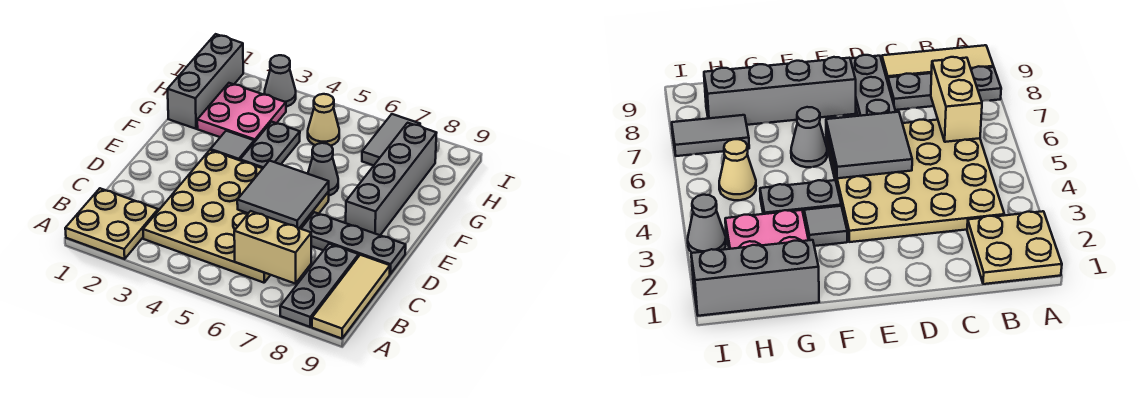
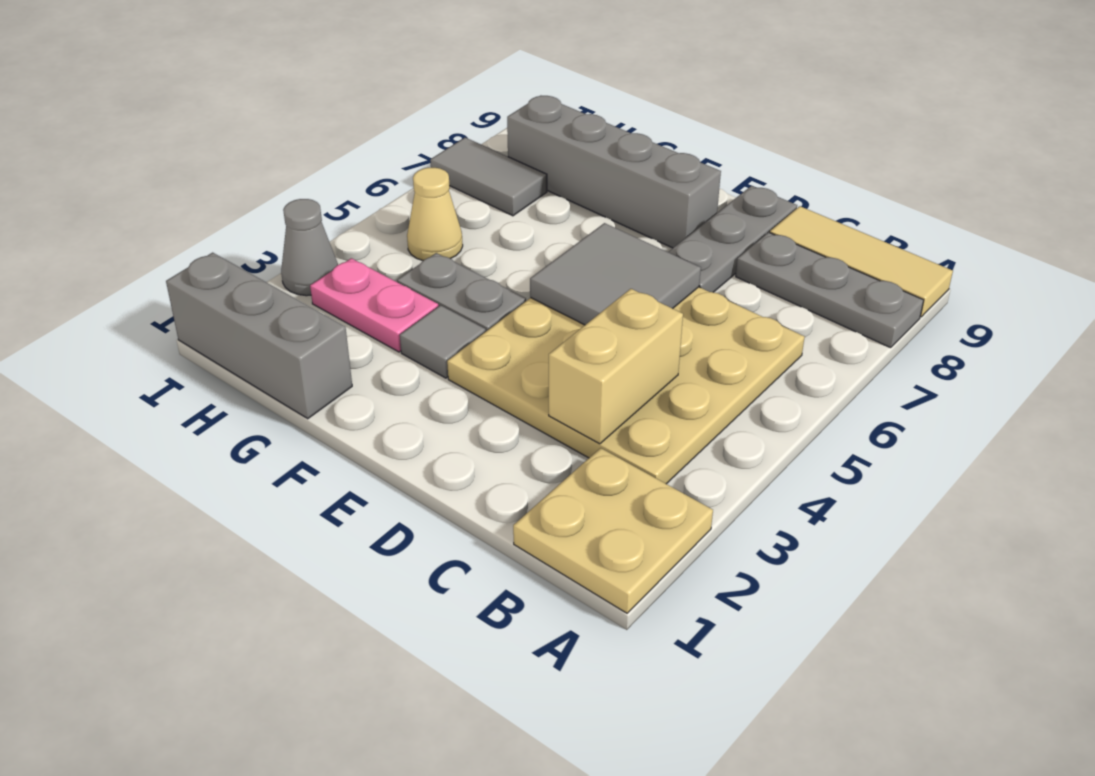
tan brick B6:B7 level 2 -> tan brick C3:C4 level 2
grey cone F6 level 1 -> none
pink plate G2:H3 level 1 -> pink plate G3:H3 level 1

